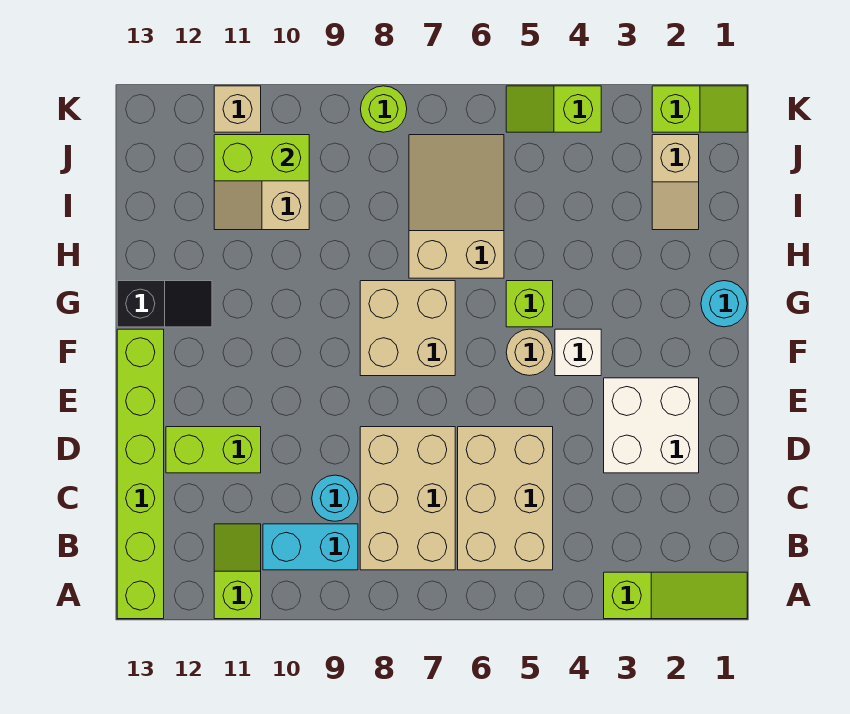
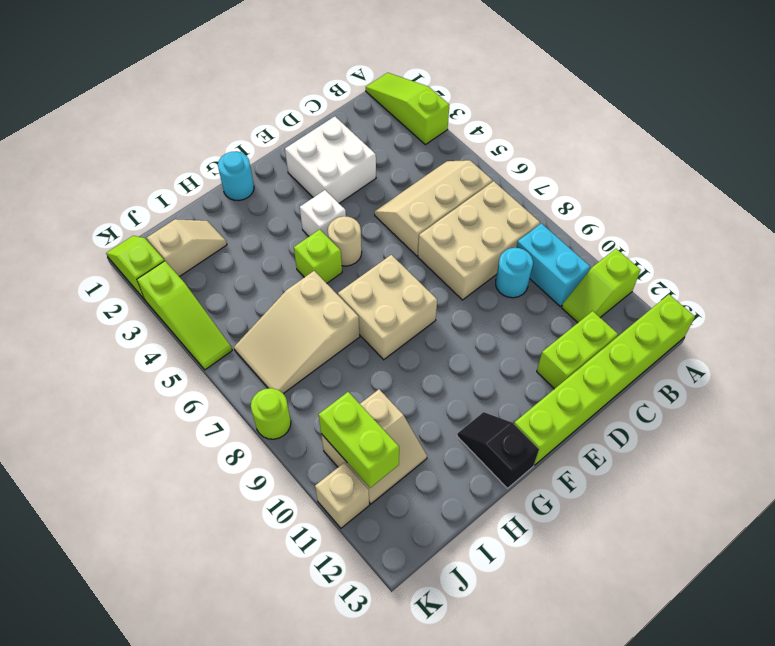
tan brick B5:D6 level 1 -> tan slope B5:D6 level 1 top 6
lime brick D11:D12 level 1 -> lime brick C12:D12 level 1
lime slope K4:K5 level 1 top 4 -> lime slope K3:K5 level 1 top 3

